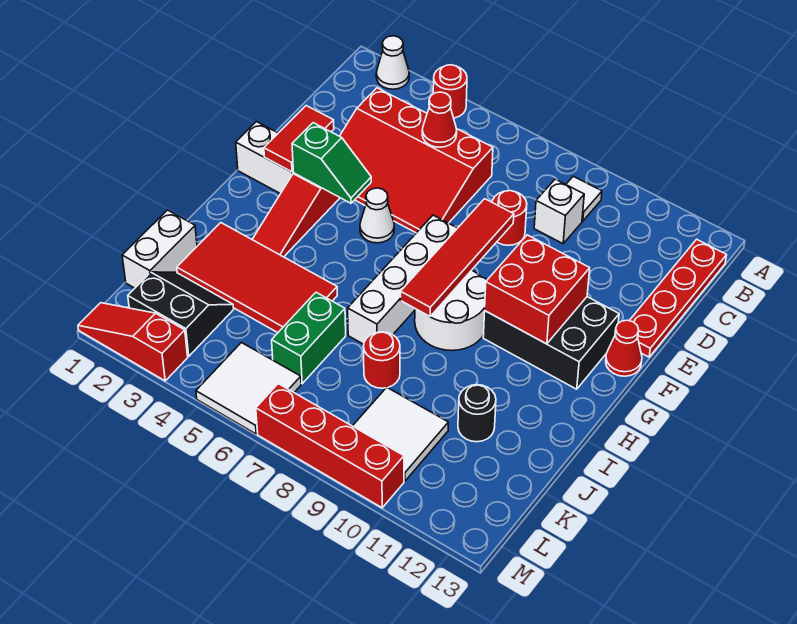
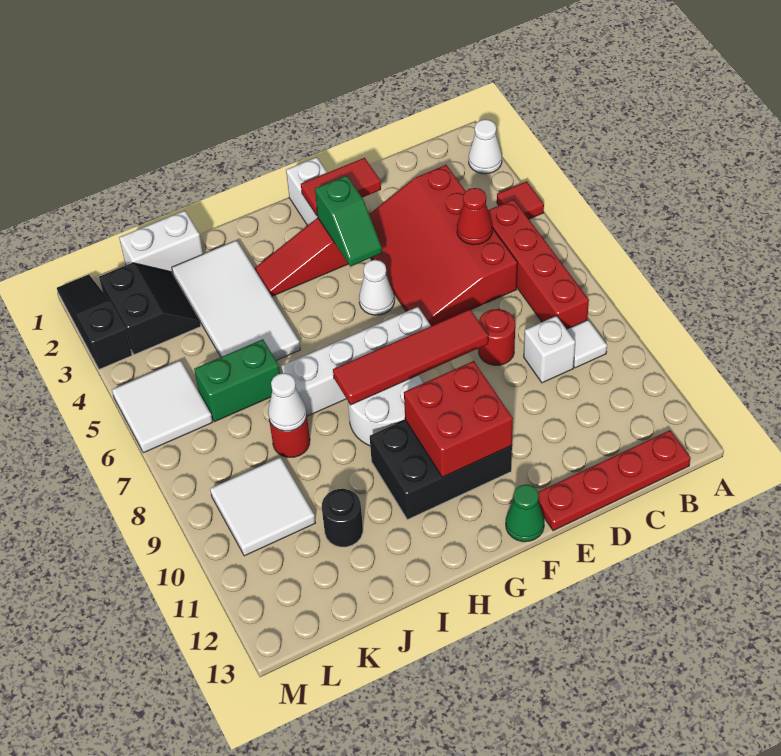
red round brick A4 level 1 -> red tile A4 level 1
black brick F10:G12 level 1 -> black brick F10:H11 level 1
red cone F13 level 1 -> green cone F13 level 1
red tile I2:J5 level 1 -> white tile I2:J5 level 1
none -> white cone J8 level 2
red slope M1:M3 level 1 top 3 -> black slope M1:M3 level 1 top 3
red brick M7:M10 level 1 -> red brick B5:B8 level 1

